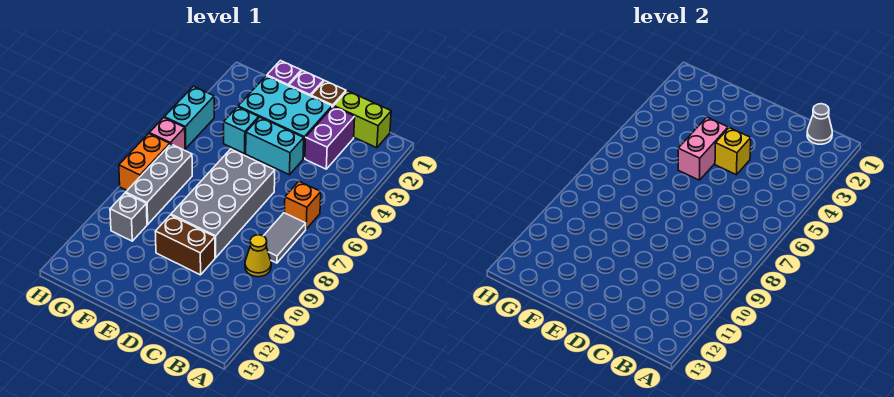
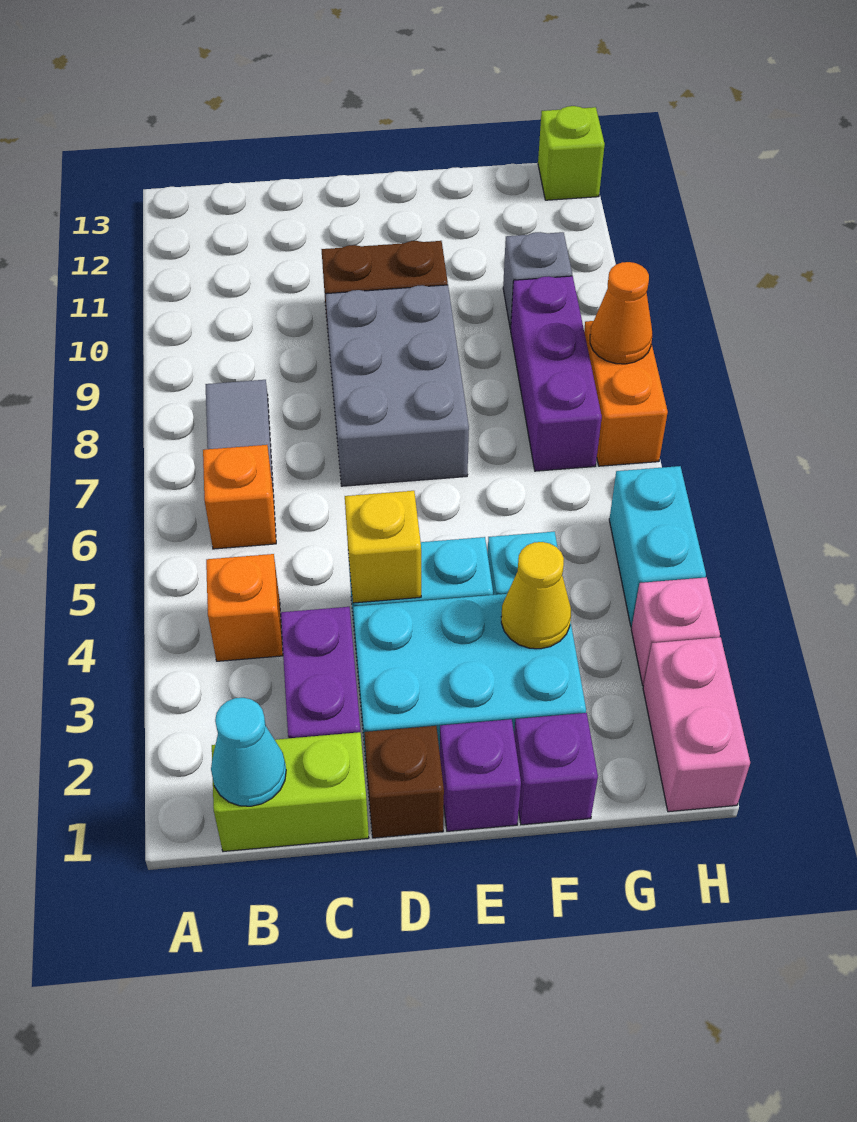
grey cone B1 level 2 -> cyan cone B1 level 2
none -> orange brick B4 level 1
yellow cone B9 level 1 -> yellow cone F3 level 2
grey brick D6:E9 level 1 -> grey brick D7:E9 level 1
pink brick E4:E5 level 2 -> pink brick H1:H2 level 1
grey brick G7:G9 level 1 -> purple brick G7:G9 level 1
pink brick H6 level 1 -> pink brick H3 level 1
none -> orange cone H8 level 2
none -> lime brick H13 level 1

